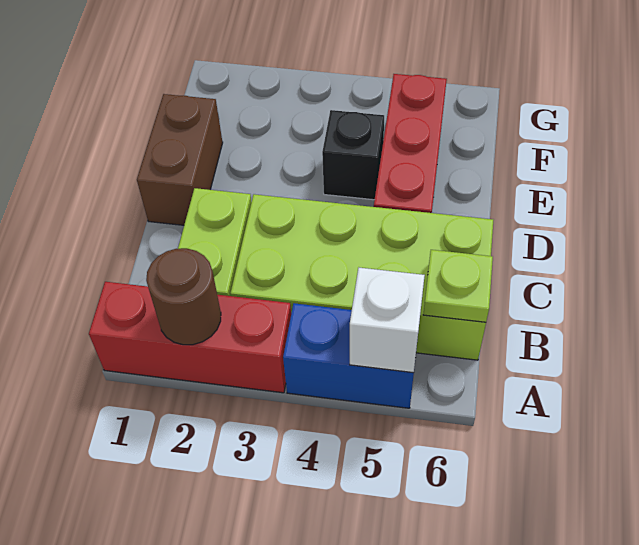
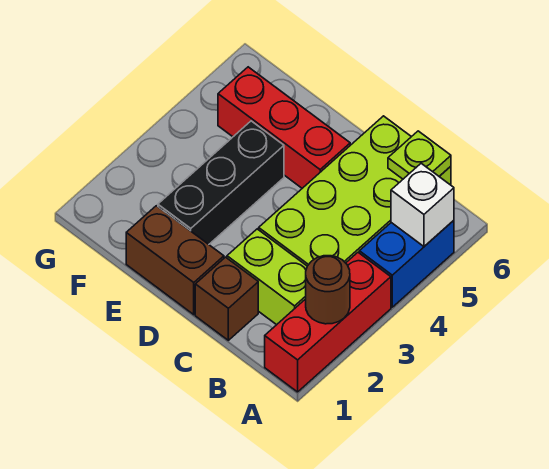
none -> brown brick C1 level 1
black brick E4 level 1 -> black brick E2:E4 level 1

